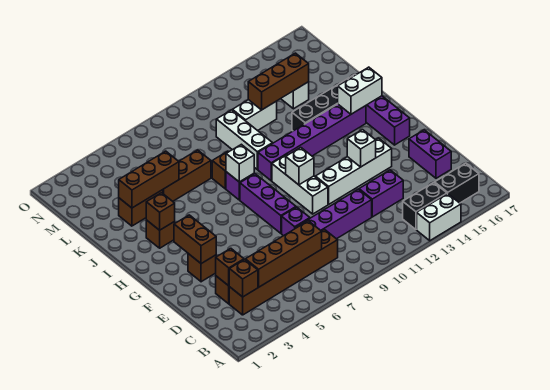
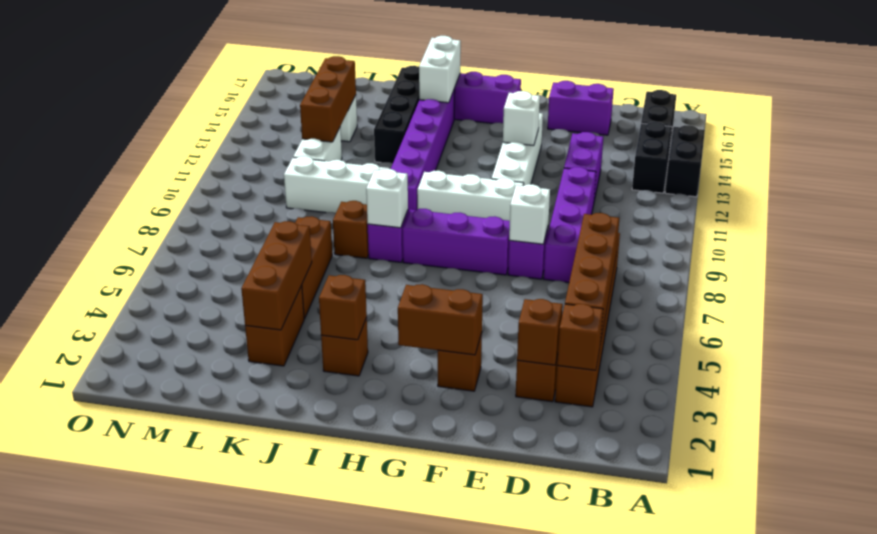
white brick A13:A14 level 1 -> black brick A13:A14 level 1
white brick G10 level 2 -> white brick E8 level 2

